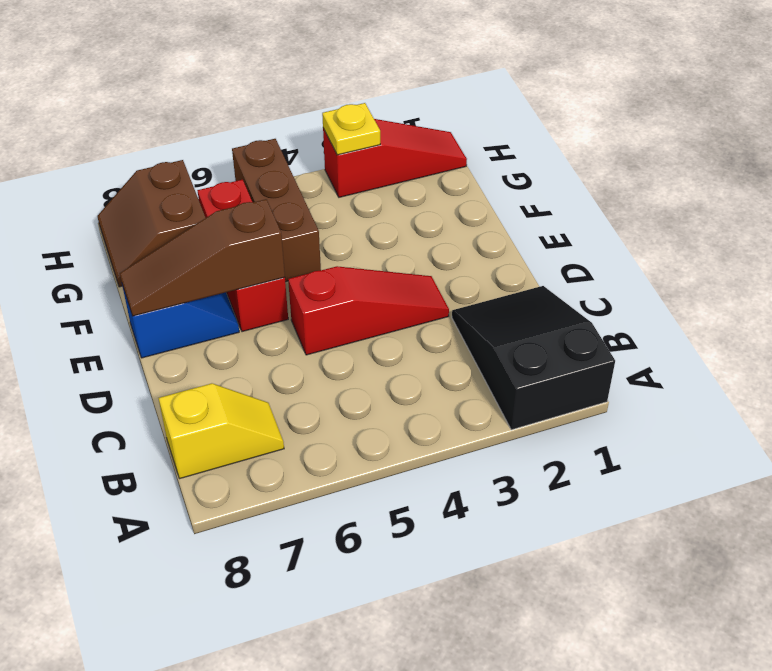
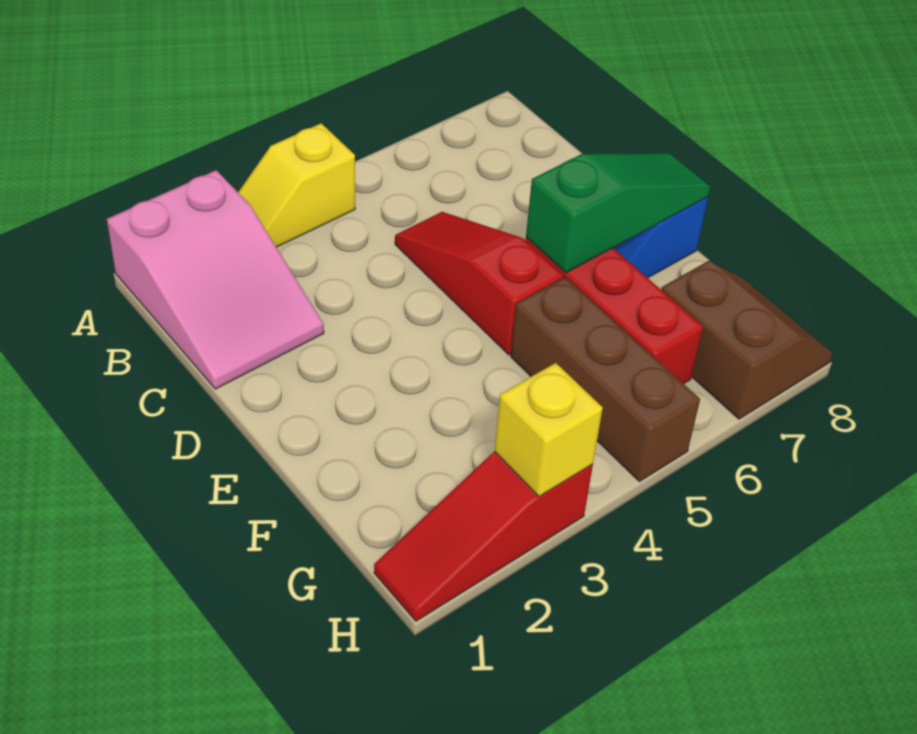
black slope A1:C2 level 1 top A -> pink slope A1:C2 level 1 top A
yellow slope B7:B8 level 1 top 8 -> yellow slope A3:A4 level 1 top 4
red slope D3:D5 level 1 top 5 -> red slope C5:E5 level 1 top E
brown slope E6:E8 level 2 top 6 -> green slope E6:E8 level 2 top 6
yellow plate H3 level 2 -> yellow brick H3 level 2

